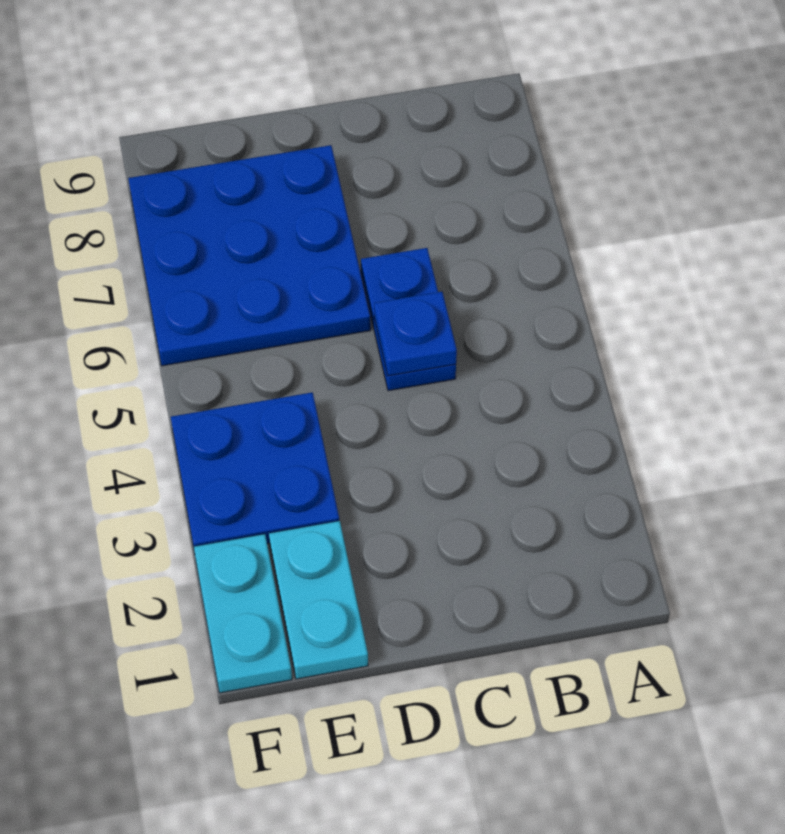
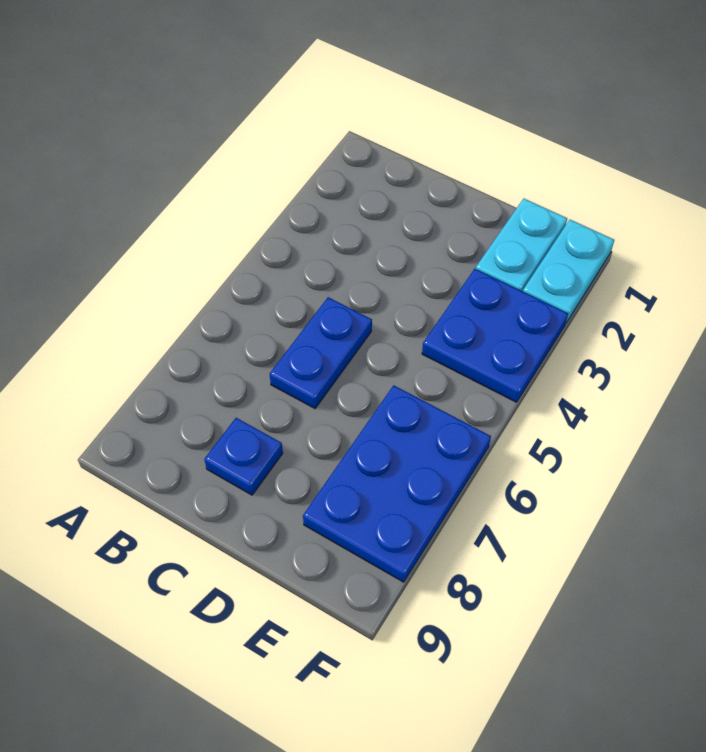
blue plate C5 level 2 -> blue plate C8 level 1
blue plate D6:F8 level 1 -> blue plate E6:F8 level 1

